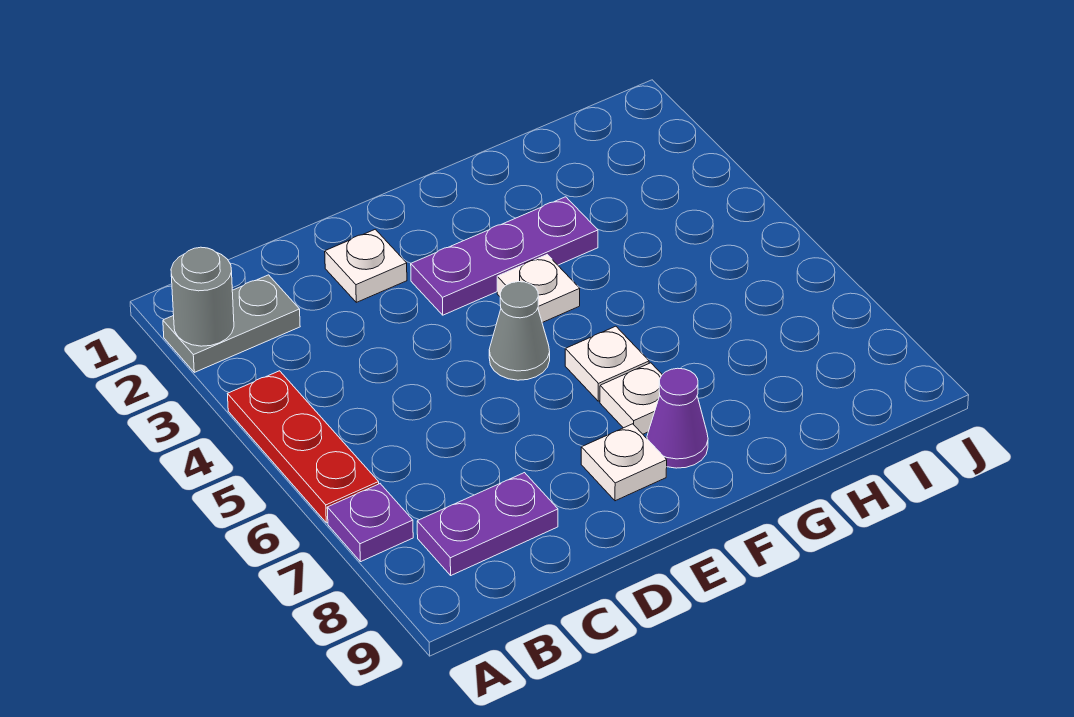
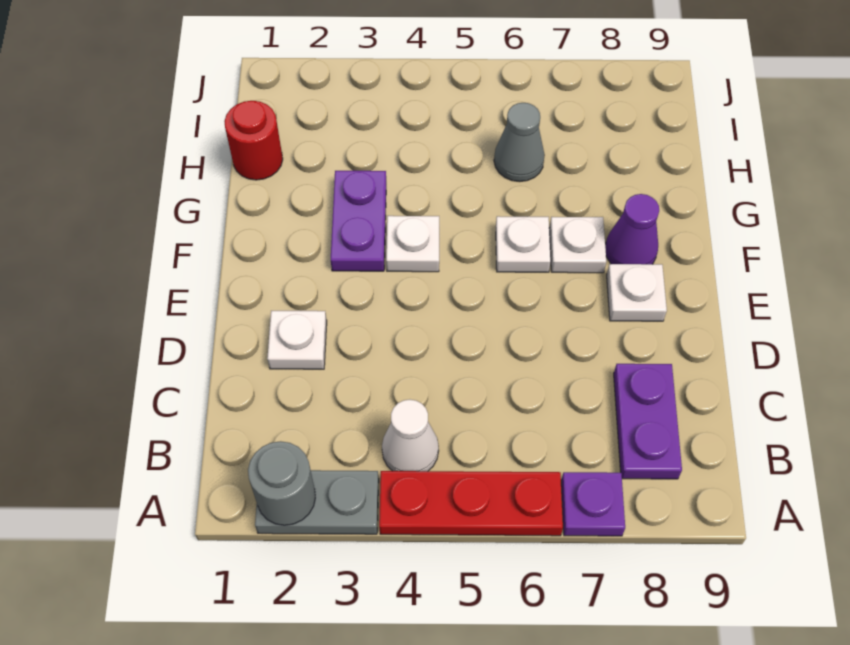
grey plate A2:B2 level 1 -> grey plate A2:A3 level 1
none -> white cone B4 level 1
purple plate E3:G3 level 1 -> purple plate F3:G3 level 1
grey cone E5 level 1 -> grey cone H6 level 1
none -> red round brick H1 level 1

